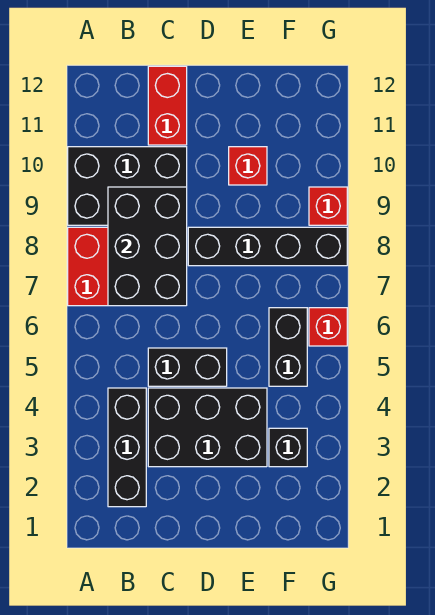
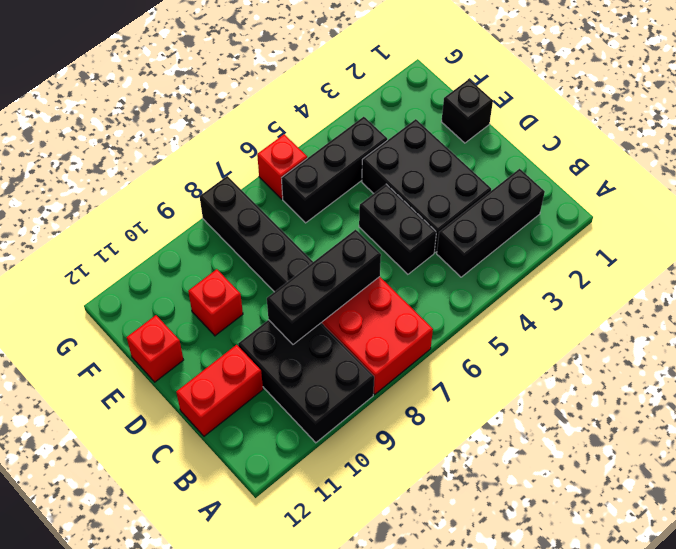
black brick B7:C9 level 2 -> black brick C7:C9 level 2
black brick F3 level 1 -> black brick E1 level 1
black brick F5:F6 level 1 -> black brick F4:F6 level 1
red brick G9 level 1 -> red brick E12 level 1

